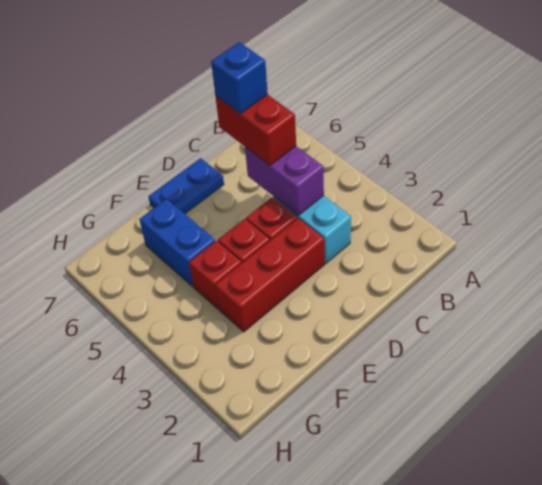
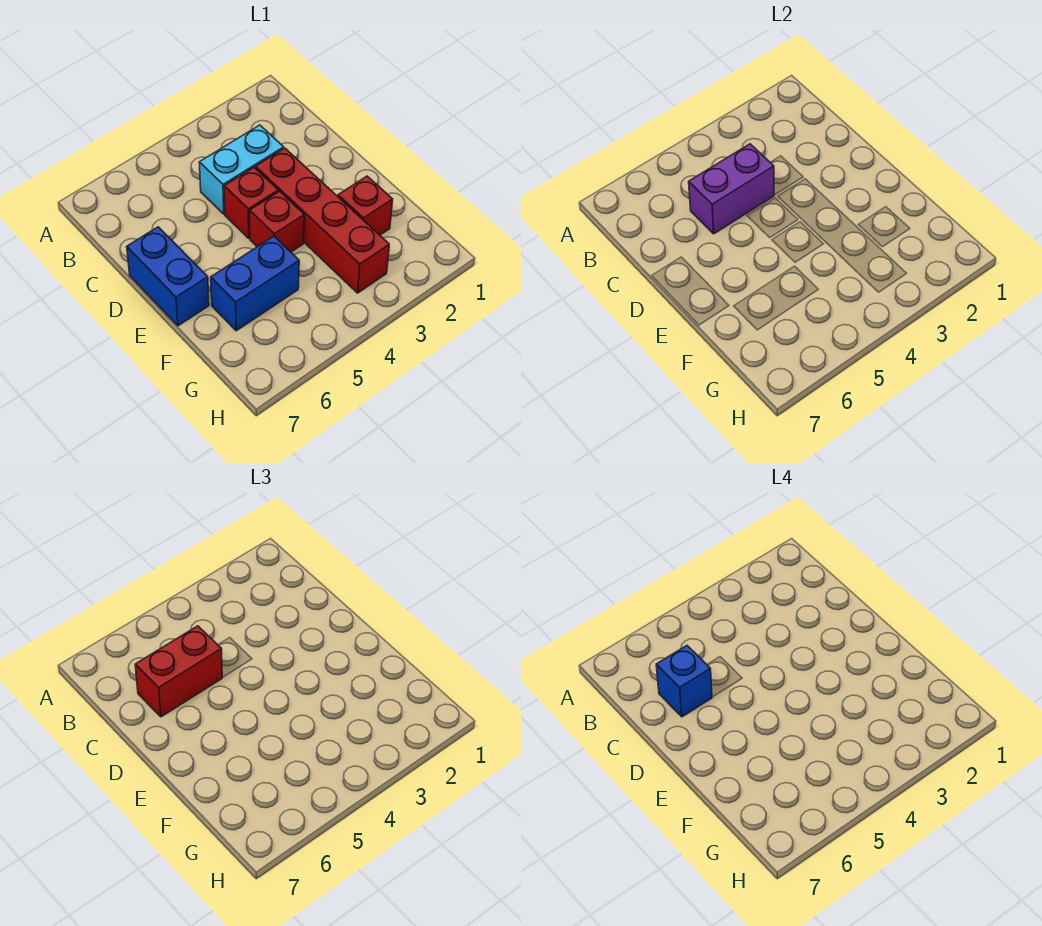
red brick D3:F3 level 1 -> red brick D3:G3 level 1
blue plate D7:E7 level 1 -> blue brick D7:E7 level 1
red brick F4 level 1 -> red brick F2 level 1

